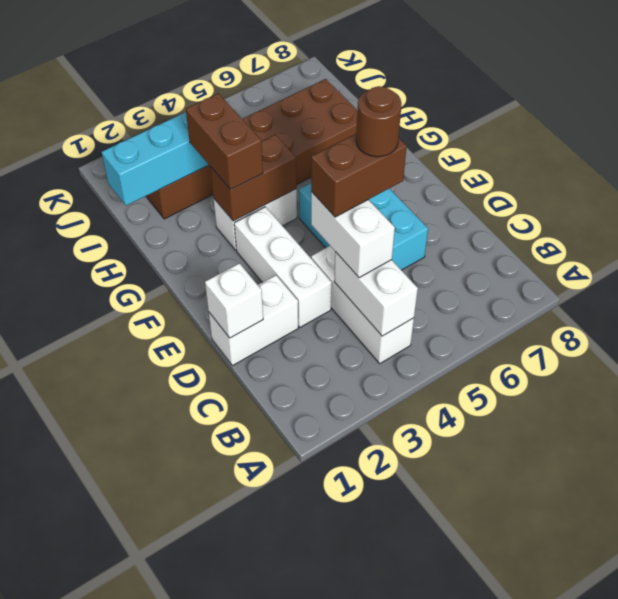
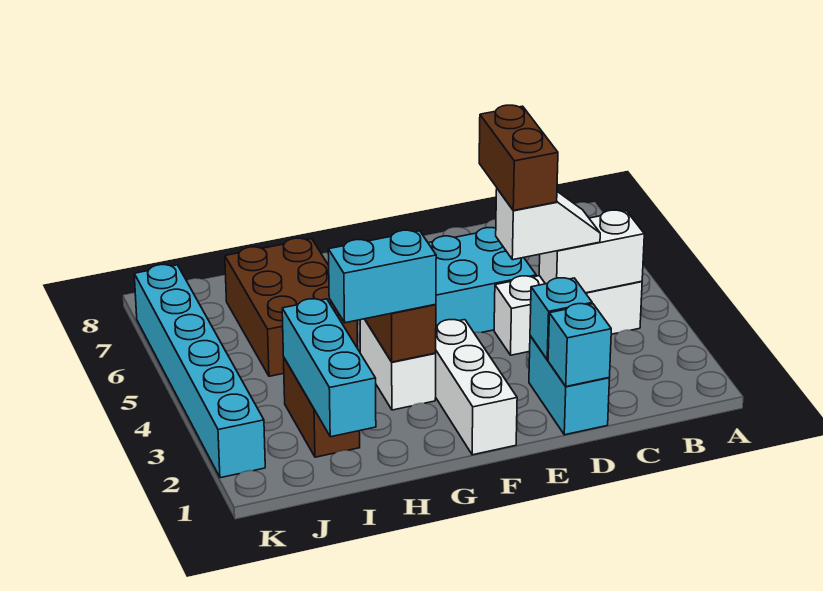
white brick C4:D4 level 3 -> white slope C4:D4 level 3 top D
white brick D1:D2 level 1 -> cyan brick D1:D2 level 1
white brick D1 level 2 -> cyan brick D1 level 2
none -> cyan brick D2 level 2
white brick D3:F3 level 1 -> white brick F1:F3 level 1
brown round brick D5 level 5 -> none
brown brick G3:H3 level 3 -> cyan brick G3:H3 level 3
none -> cyan brick K2:K7 level 1

